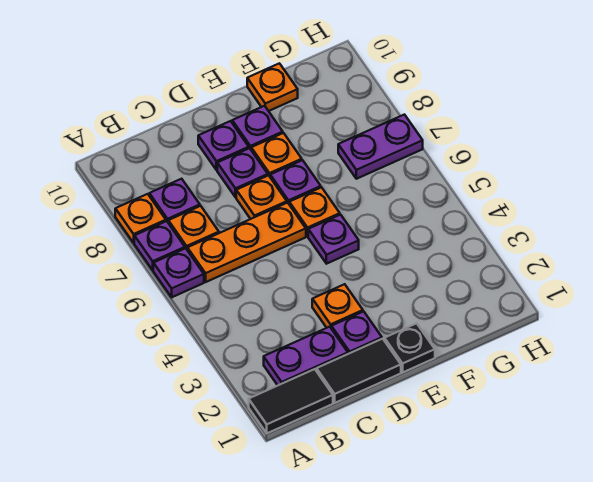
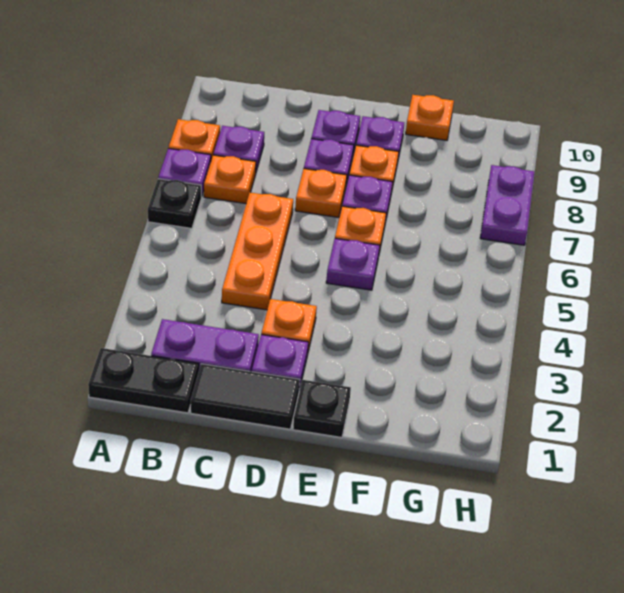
black tile A1:B1 level 1 -> black plate A1:B1 level 1
purple plate A6 level 1 -> black plate A6 level 1
orange plate B6:D6 level 1 -> orange plate C4:C6 level 1
purple plate G7:H7 level 1 -> purple plate H7:H8 level 1

